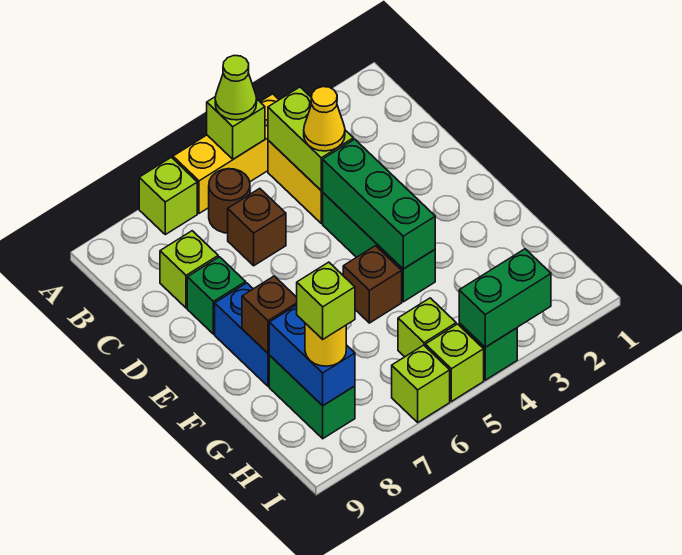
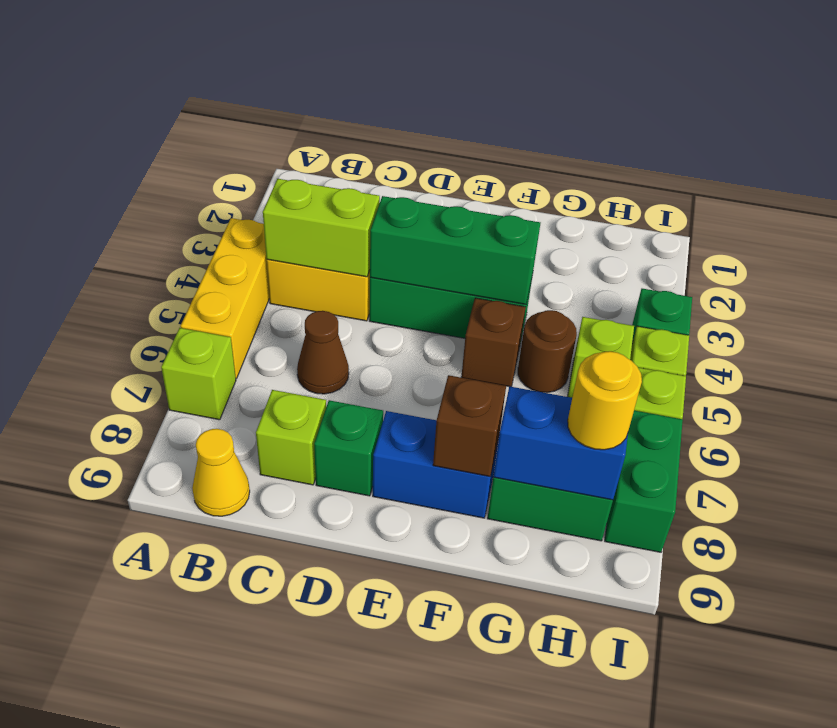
lime brick A5 level 2 -> none
lime cone A5 level 3 -> none
brown round brick B6 level 1 -> brown round brick G5 level 1
yellow cone C4 level 3 -> yellow cone B9 level 1
brown brick C6 level 1 -> brown cone C6 level 1
lime brick H8 level 4 -> none
green brick I3:I4 level 2 -> green brick I7:I8 level 1

